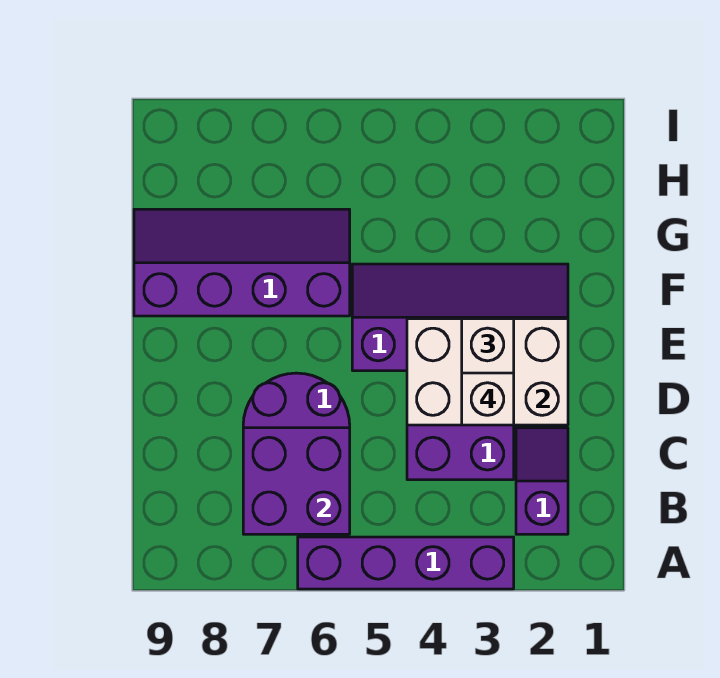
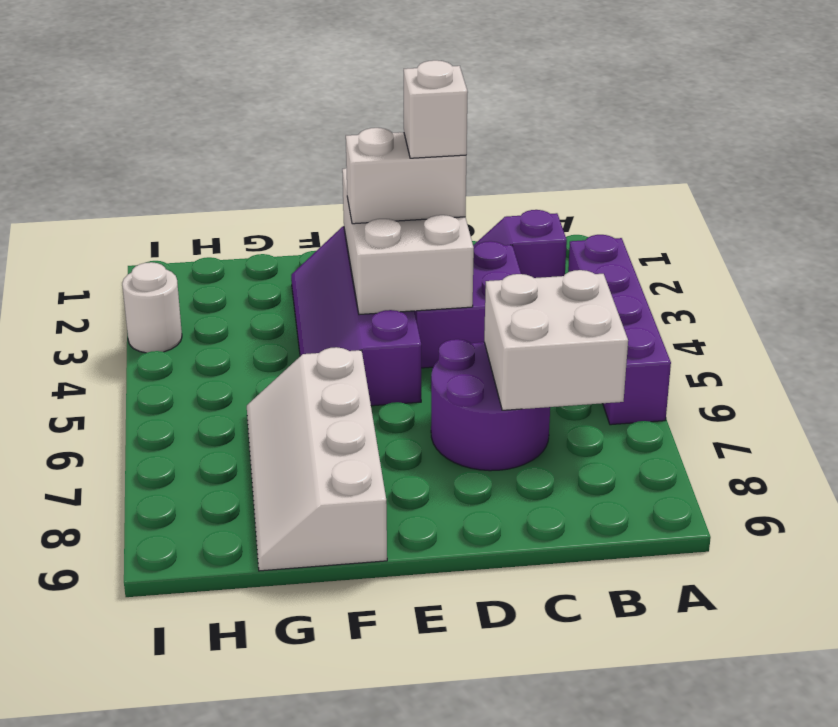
purple brick B6:C7 level 2 -> white brick B6:C7 level 2
purple slope F6:G9 level 1 top F -> white slope F6:G9 level 1 top F
none -> white round brick I3 level 1

